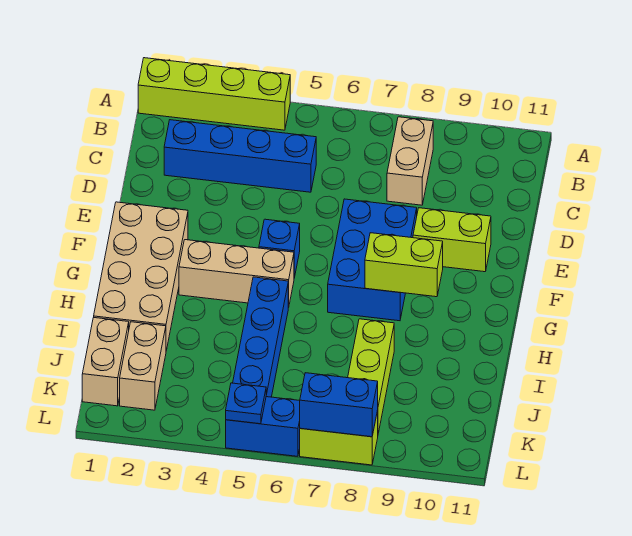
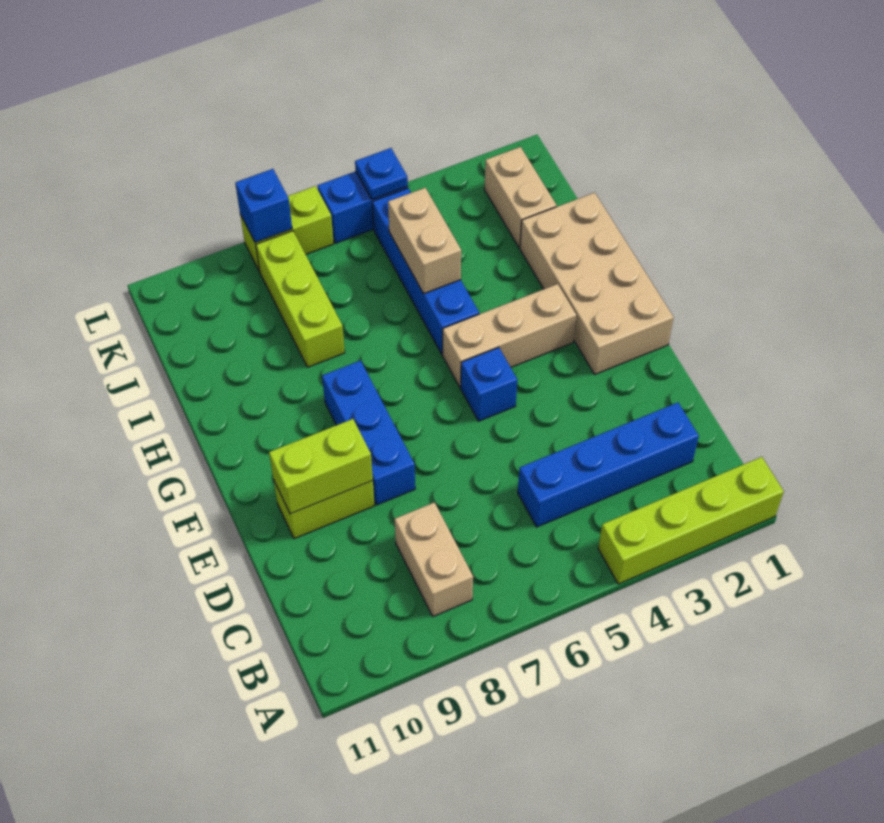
blue brick E7:G8 level 1 -> blue brick E8:G8 level 1
lime brick G8:G9 level 2 -> lime brick E9:E10 level 2
tan brick J1:K1 level 1 -> tan brick I5:J5 level 2
blue brick L7:L8 level 2 -> blue brick L8 level 2

